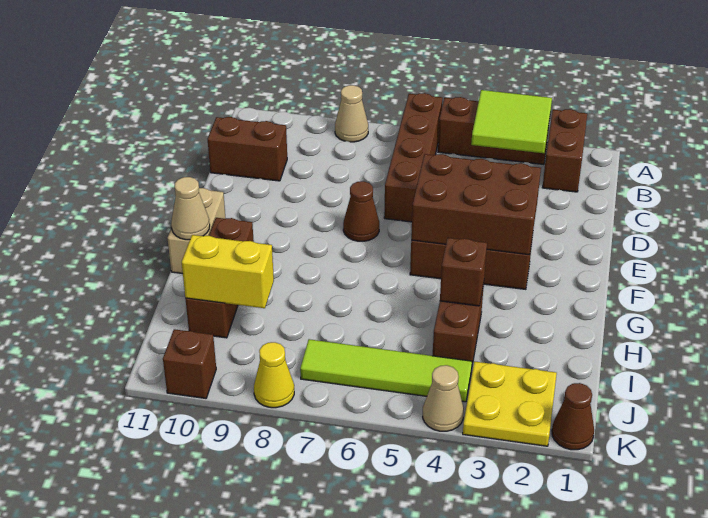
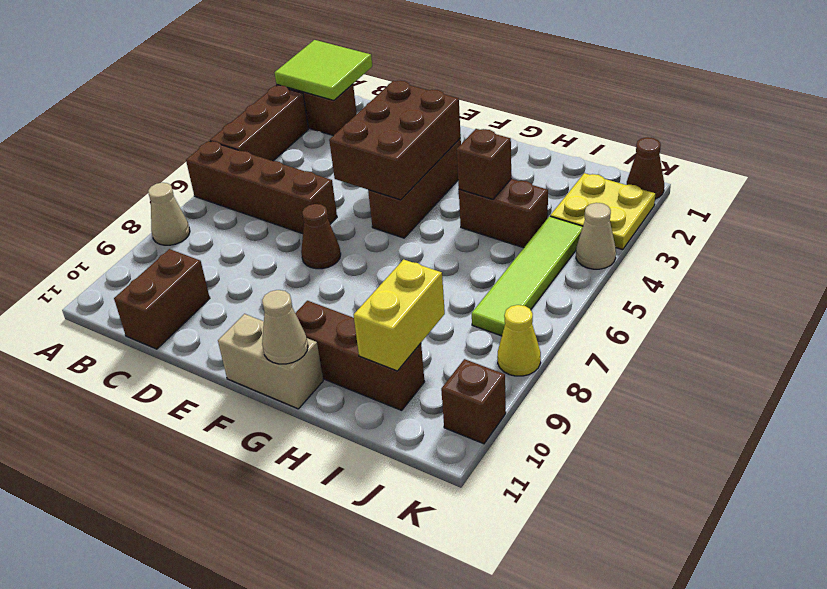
lime tile A3:B4 level 2 -> lime tile A1:B2 level 2

